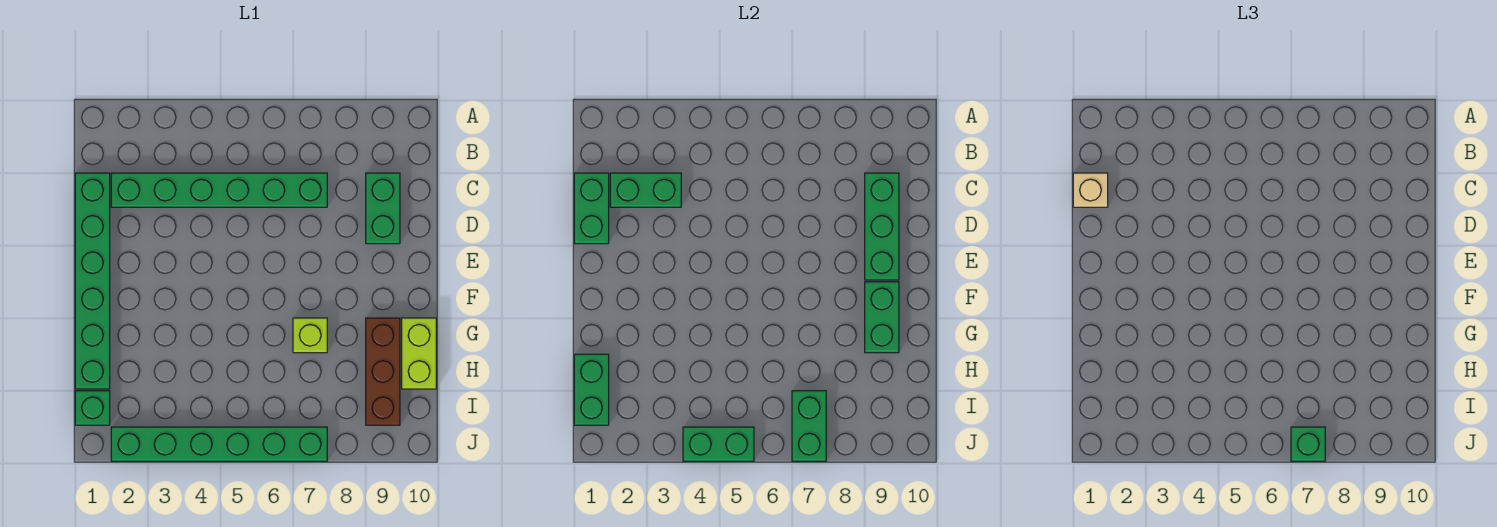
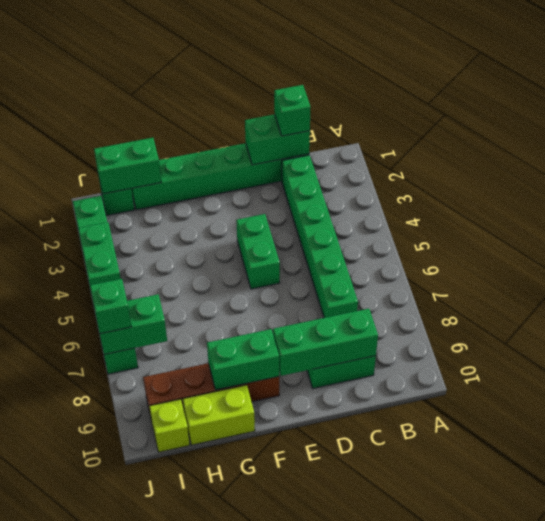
tan brick C1 level 3 -> green brick C1 level 3
green brick C2:C3 level 2 -> green brick E4:E5 level 1
lime brick G7 level 1 -> lime brick I10 level 1
brown brick G9:I9 level 1 -> brown brick F9:I9 level 1

